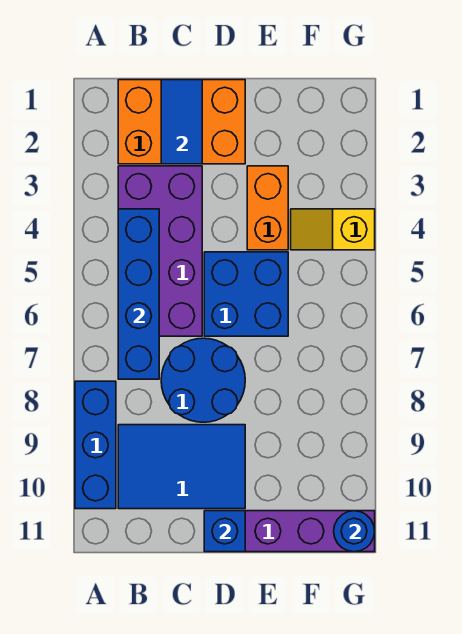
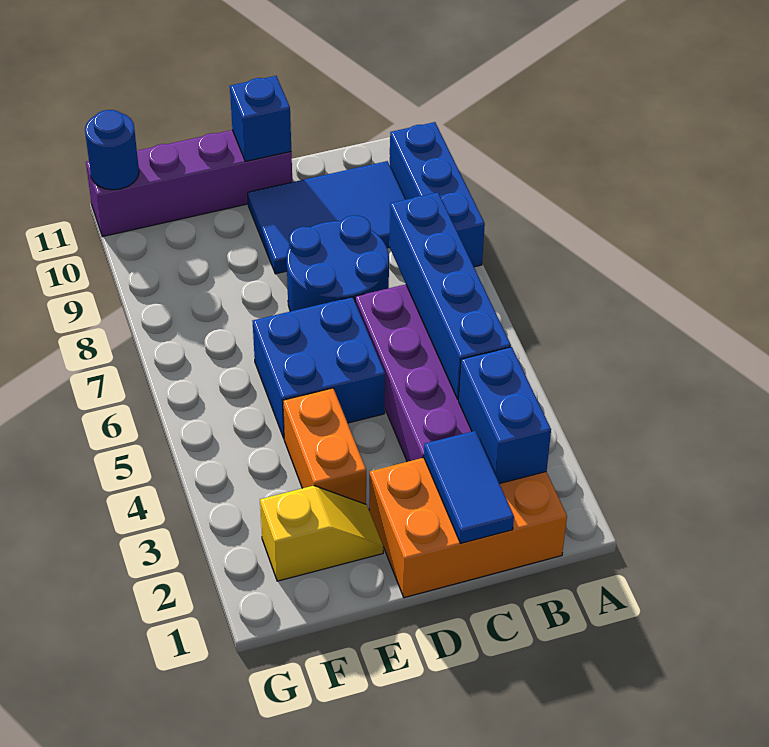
none -> blue brick B2:B3 level 2
yellow slope F4:G4 level 1 top G -> yellow slope E2:F2 level 1 top F

